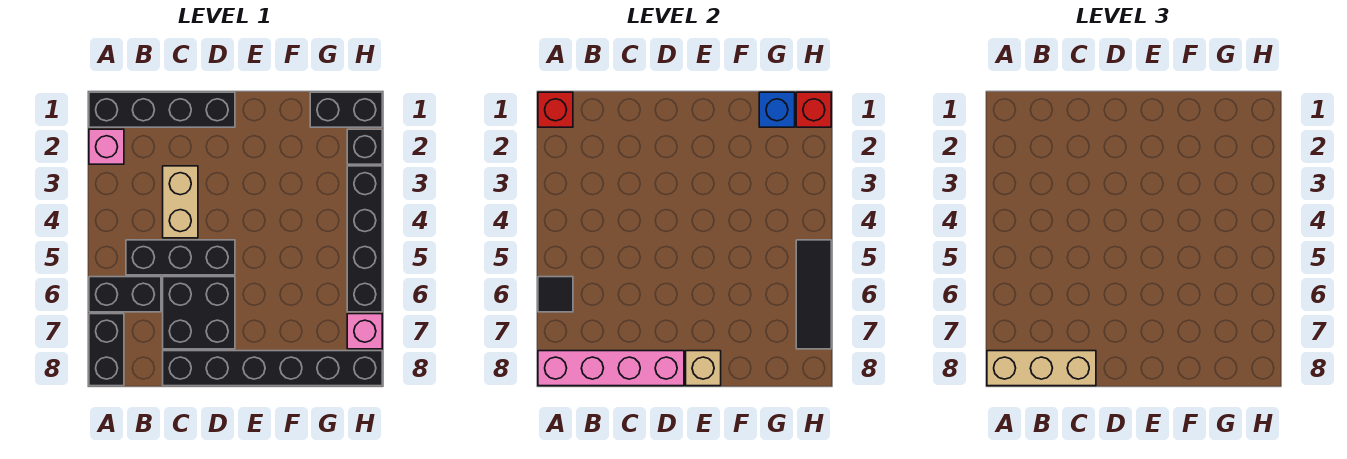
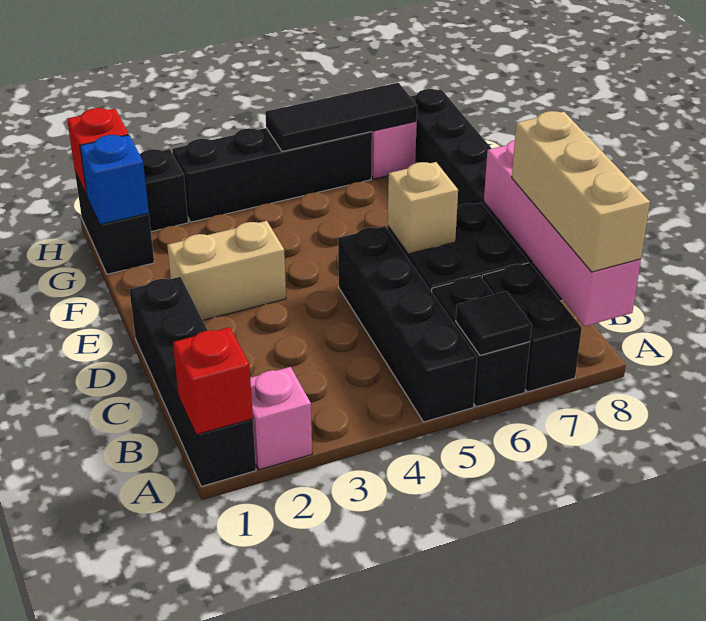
black brick A7:A8 level 1 -> black brick A7:B7 level 1
black brick B5:D5 level 1 -> black brick A5:D5 level 1
tan brick C3:C4 level 1 -> tan brick E2:E3 level 1
tan brick E8 level 2 -> tan brick D6 level 2

